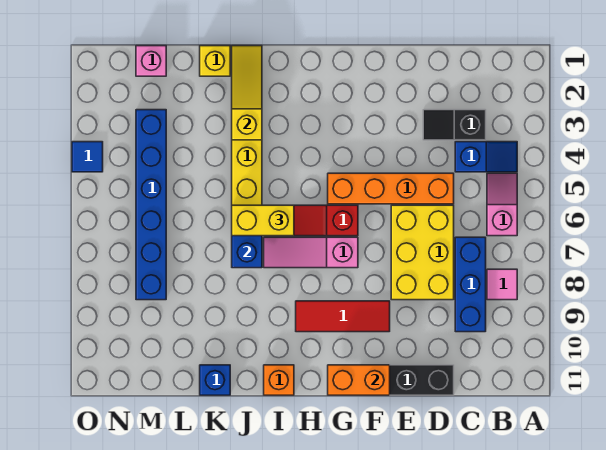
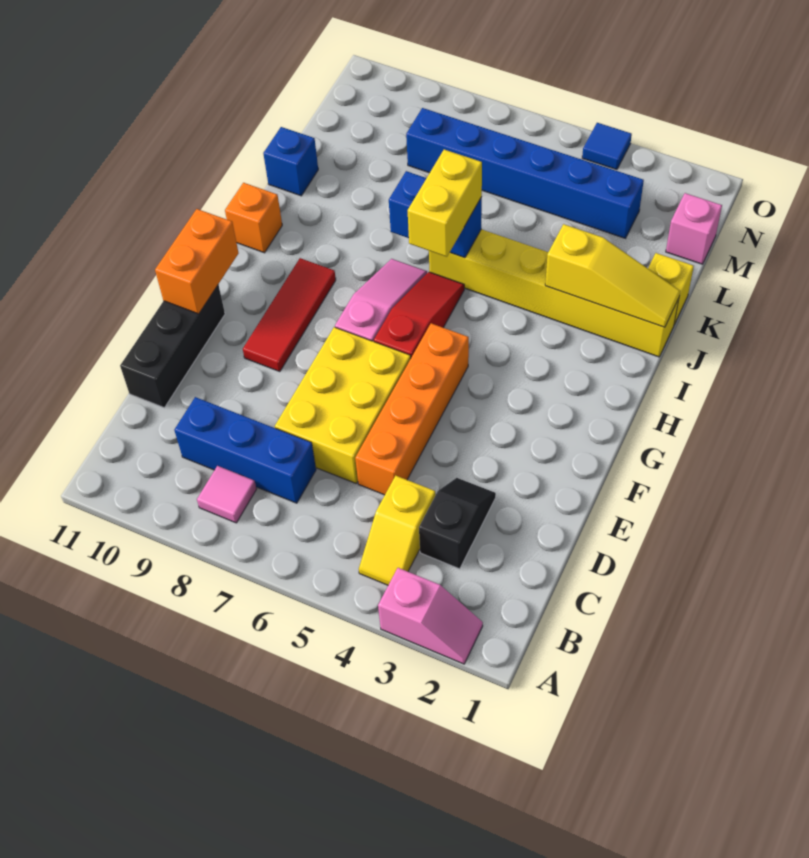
blue slope B4:C4 level 1 top C -> yellow slope B4:C4 level 1 top C
pink slope B5:B6 level 1 top 6 -> pink slope A2:A3 level 1 top 3
yellow brick D6:E8 level 1 -> yellow brick D6:F7 level 1

